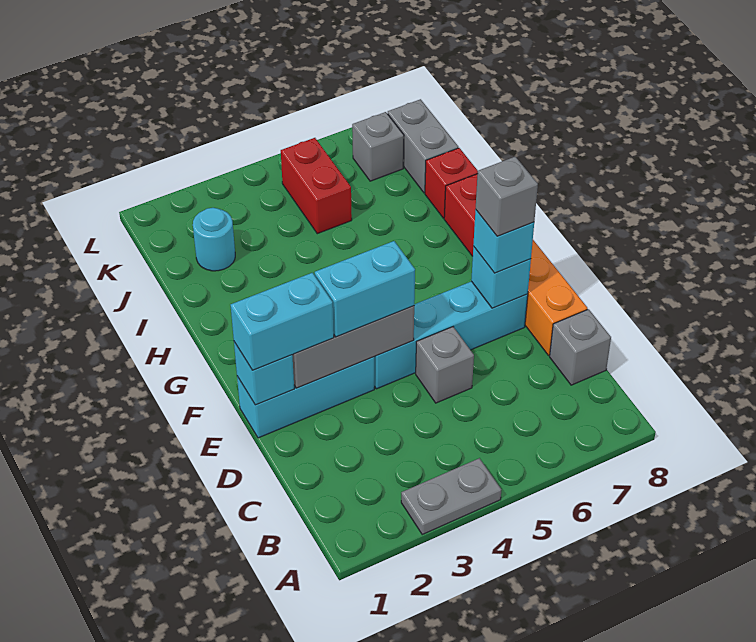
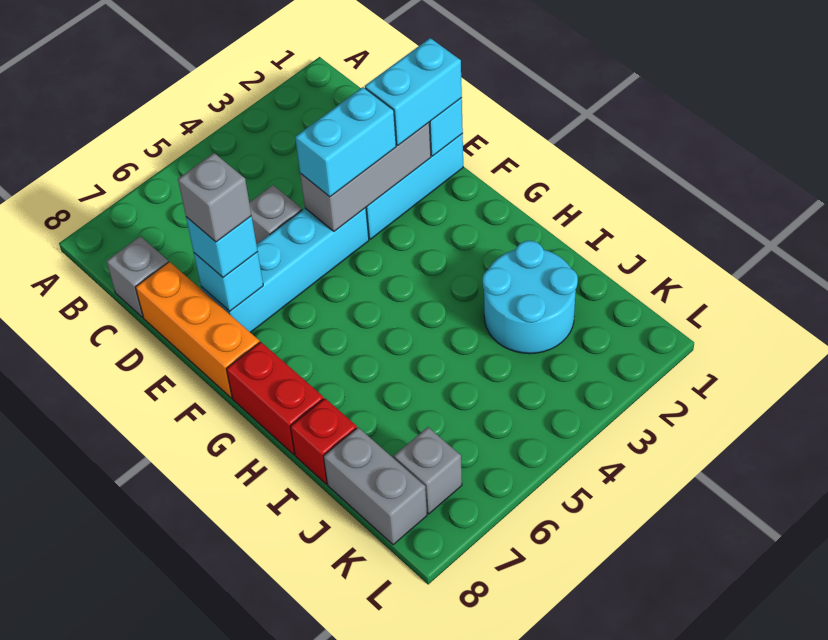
grey plate A3:A4 level 1 -> none
cyan round brick J2 level 1 -> cyan round brick I2:J3 level 1
red brick J5:K5 level 1 -> none

